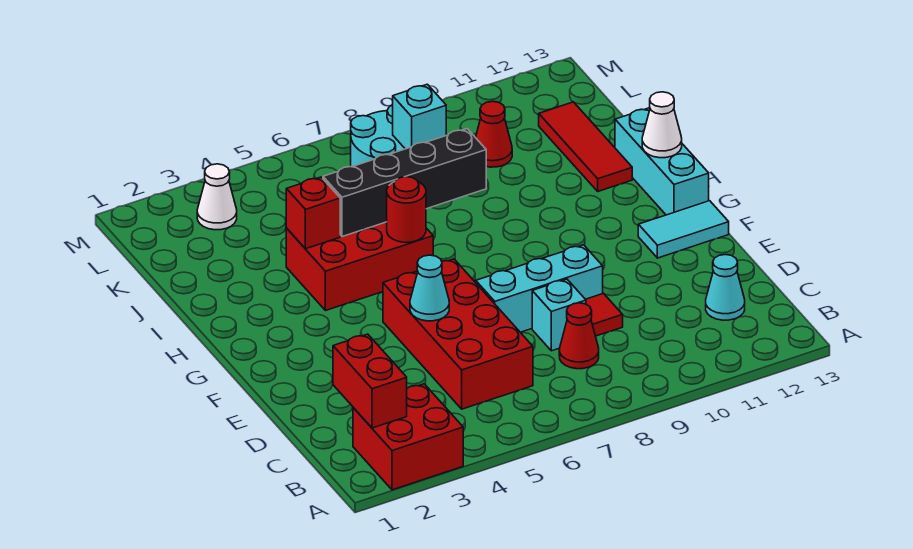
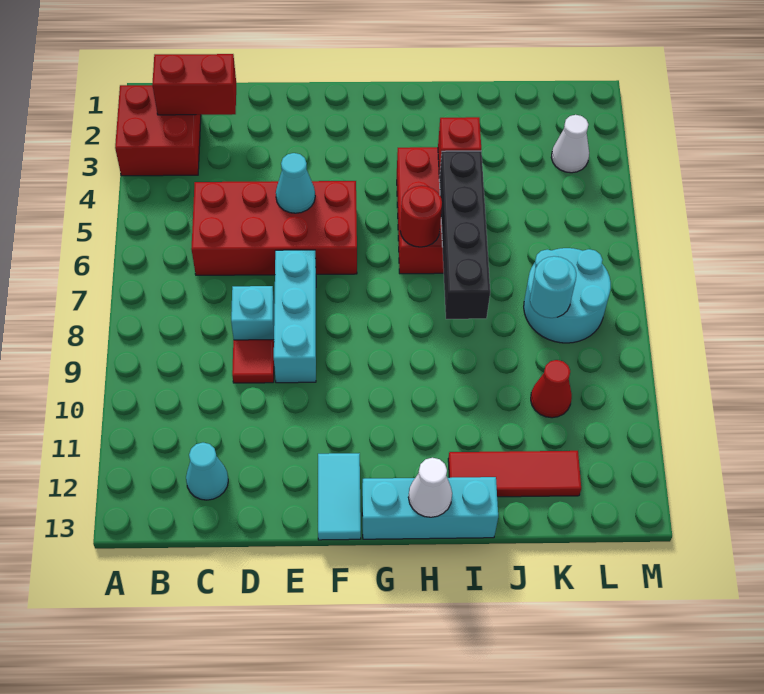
red cone C8 level 1 -> none
cyan brick K8 level 2 -> cyan round brick K8 level 2

